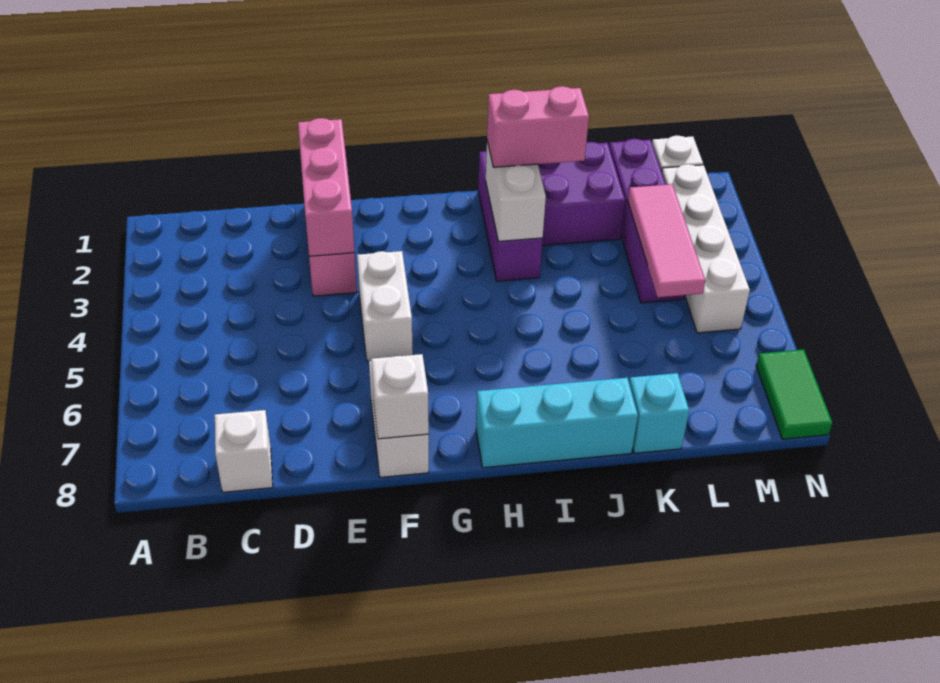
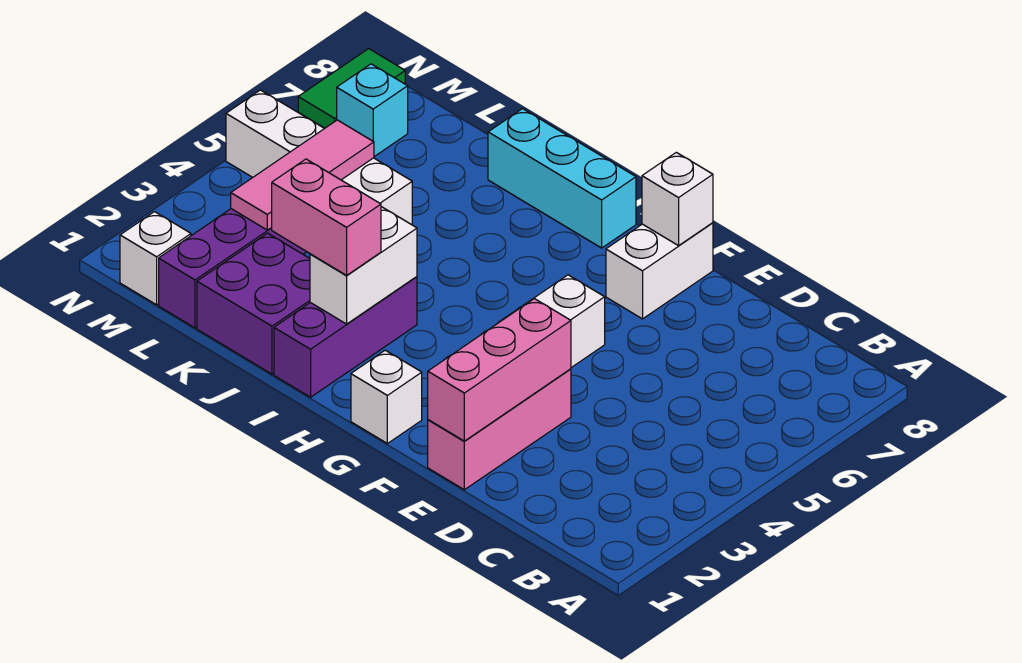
white brick C8 level 1 -> white brick G1 level 1
cyan brick K8 level 1 -> cyan brick M7 level 1
white brick M2:M5 level 1 -> white brick K5:N5 level 1

